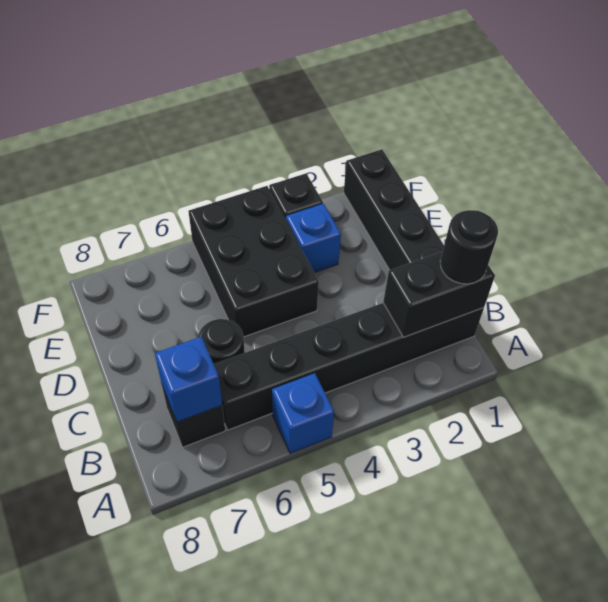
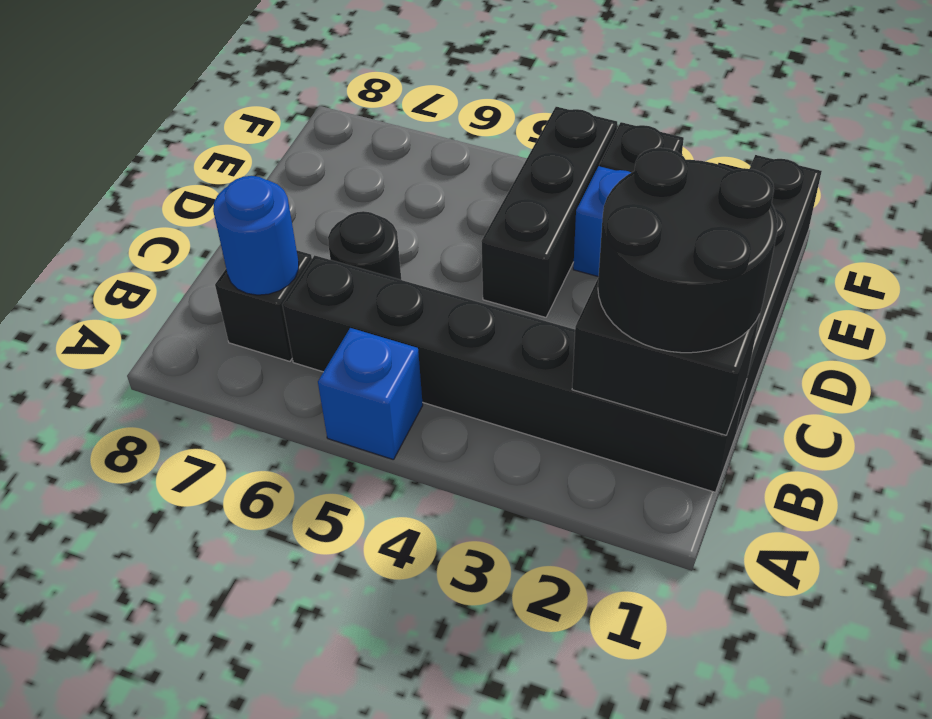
black round brick B1 level 3 -> black round brick B1:C2 level 3
blue brick B7 level 2 -> blue round brick B7 level 2
black brick D4:F5 level 1 -> black brick D4:F4 level 1

